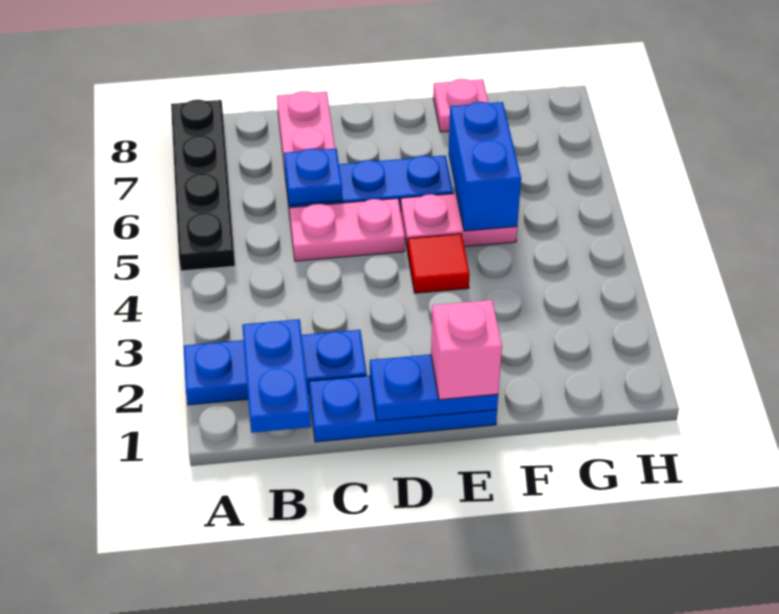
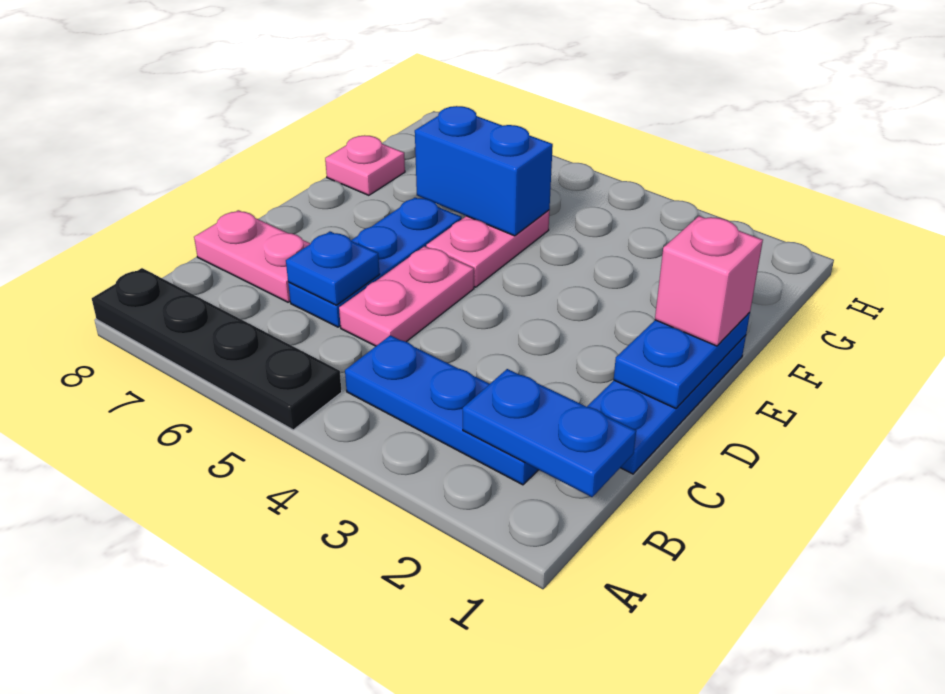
blue plate A2:C2 level 1 -> blue plate B2:B4 level 1
red tile E4 level 1 -> none

